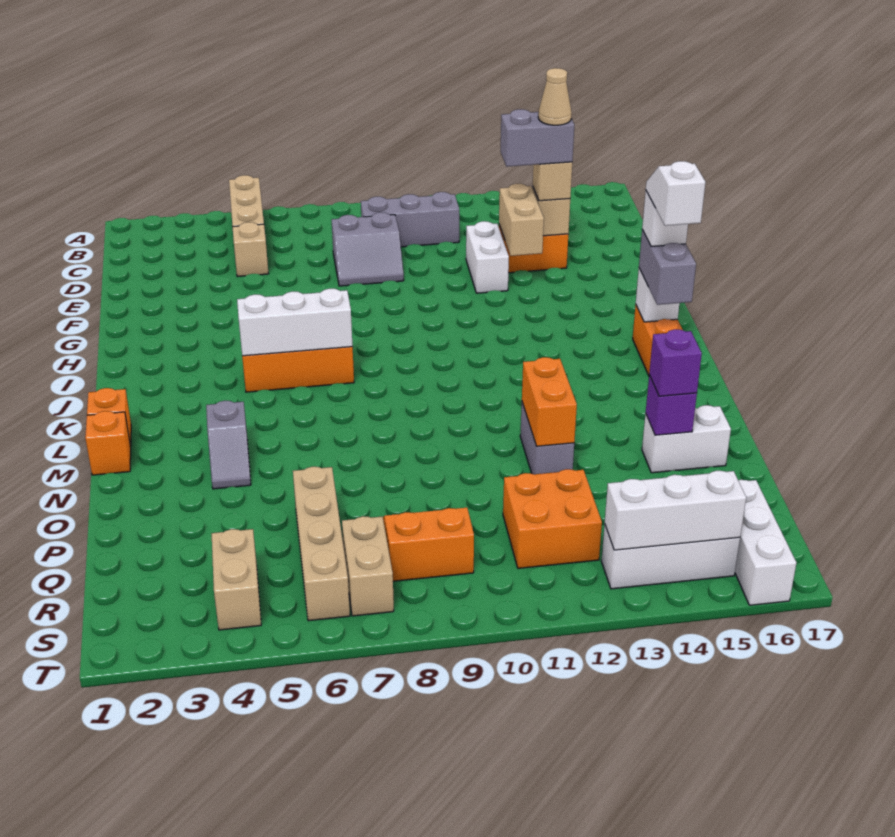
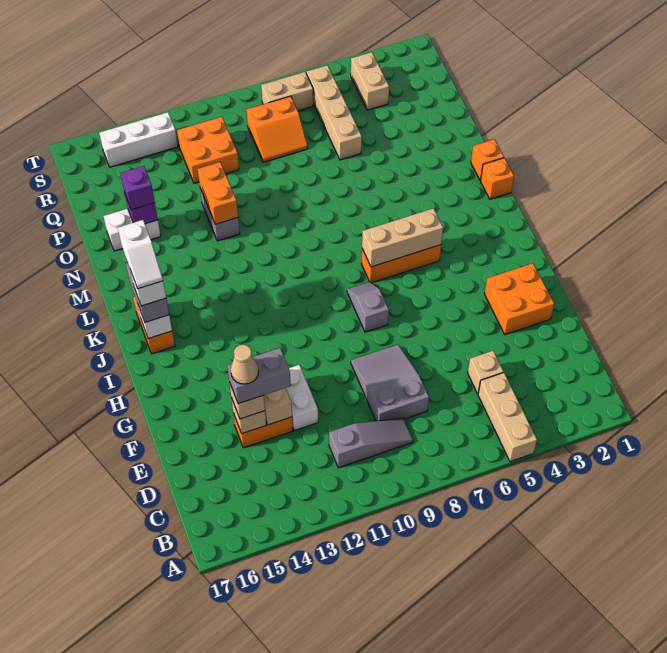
grey brick C9:C11 level 1 -> grey slope C9:C11 level 1 top 11
grey slope D8:E9 level 1 top D -> grey slope D8:F9 level 1 top D
none -> orange brick F2:G3 level 1
white brick J5:J7 level 2 -> tan brick J5:J7 level 2
grey slope M4:N4 level 1 top M -> grey slope H8:I8 level 1 top H
tan brick R7:S7 level 1 -> tan brick S7:S8 level 1
white brick R16:T16 level 1 -> none
white brick S13:S15 level 2 -> none

